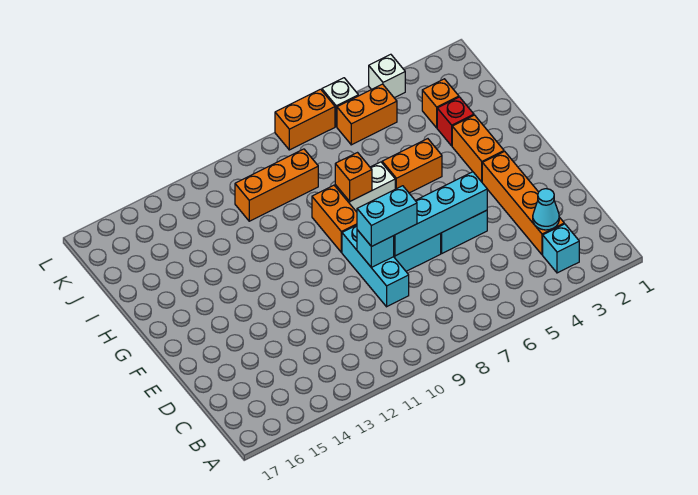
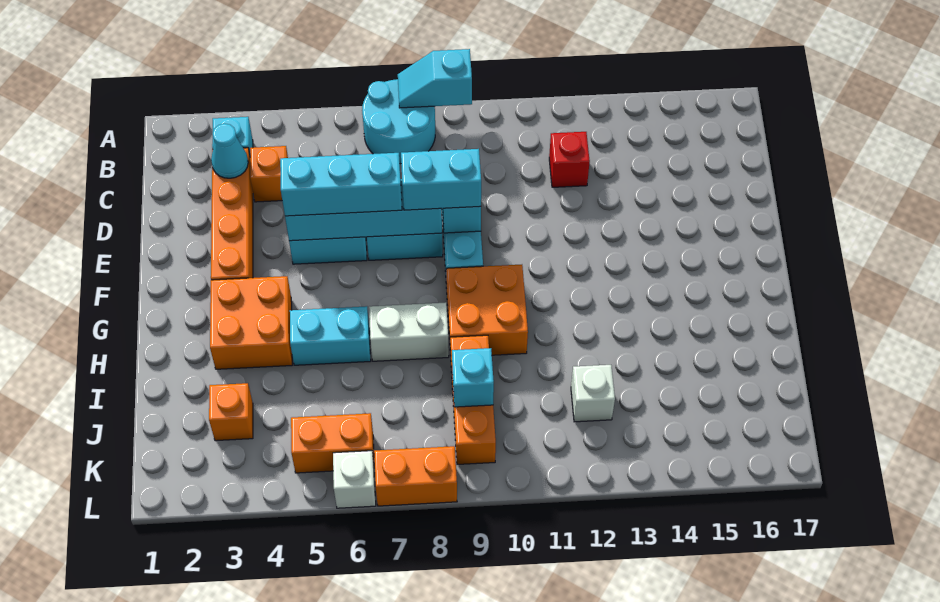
none -> cyan round brick A7:B8 level 1
none -> cyan slope A8:A9 level 2 top 9
none -> cyan brick E5:E7 level 3
orange brick G3:H3 level 1 -> orange brick G3:H4 level 1
orange brick G9:H9 level 1 -> orange brick G9:H10 level 1
orange brick H5:H6 level 1 -> cyan brick H5:H6 level 1
orange brick H8 level 2 -> orange brick C4 level 1
red brick I3 level 1 -> red brick C12 level 1
orange brick J9:J11 level 1 -> orange brick I9:K9 level 1
none -> cyan brick J9 level 2
white brick L4 level 1 -> white brick J12 level 1

